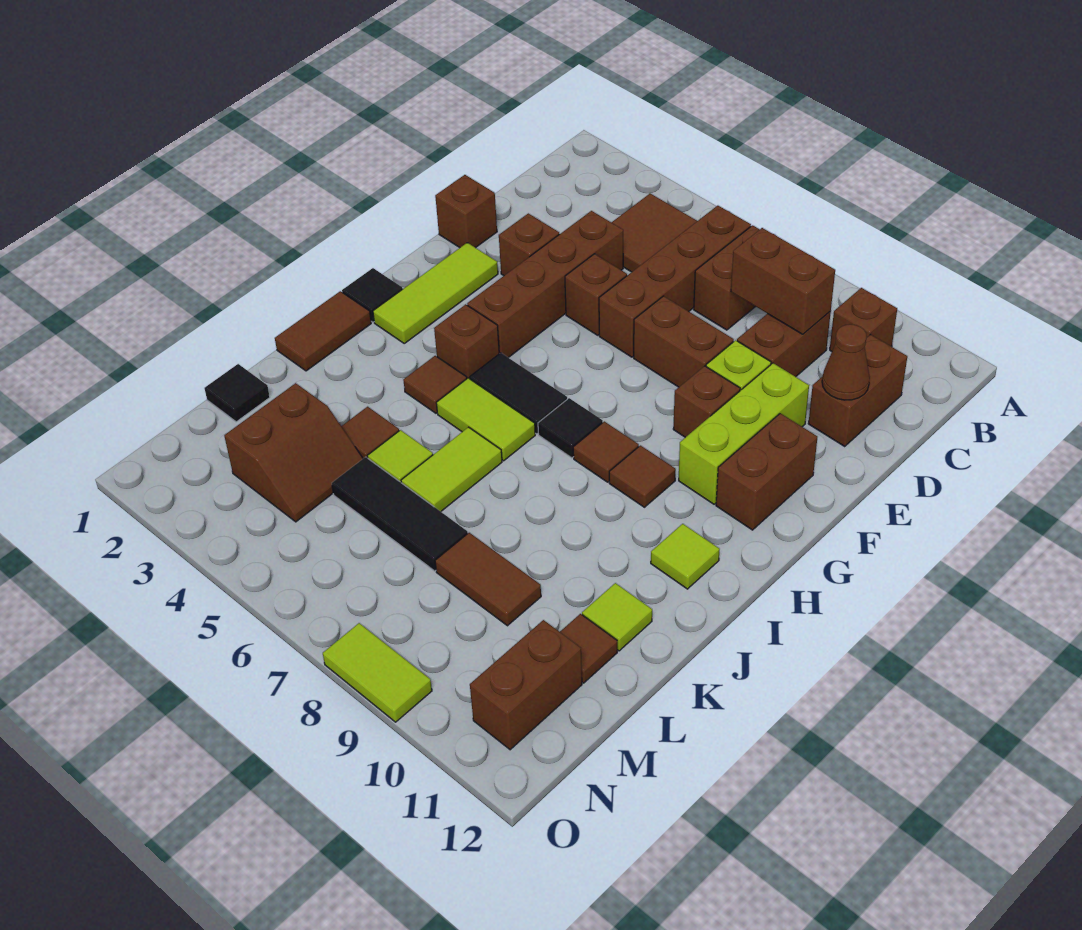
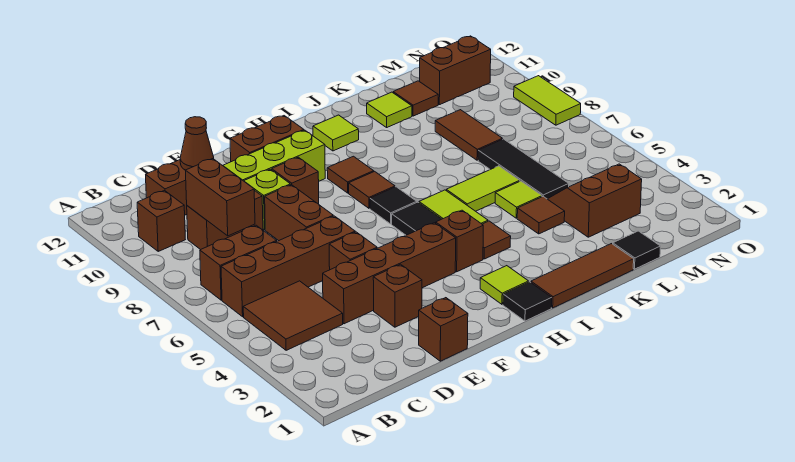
lime tile F2:H2 level 1 -> lime tile H2 level 1
brown tile I1:J1 level 1 -> brown tile I1:K1 level 1

